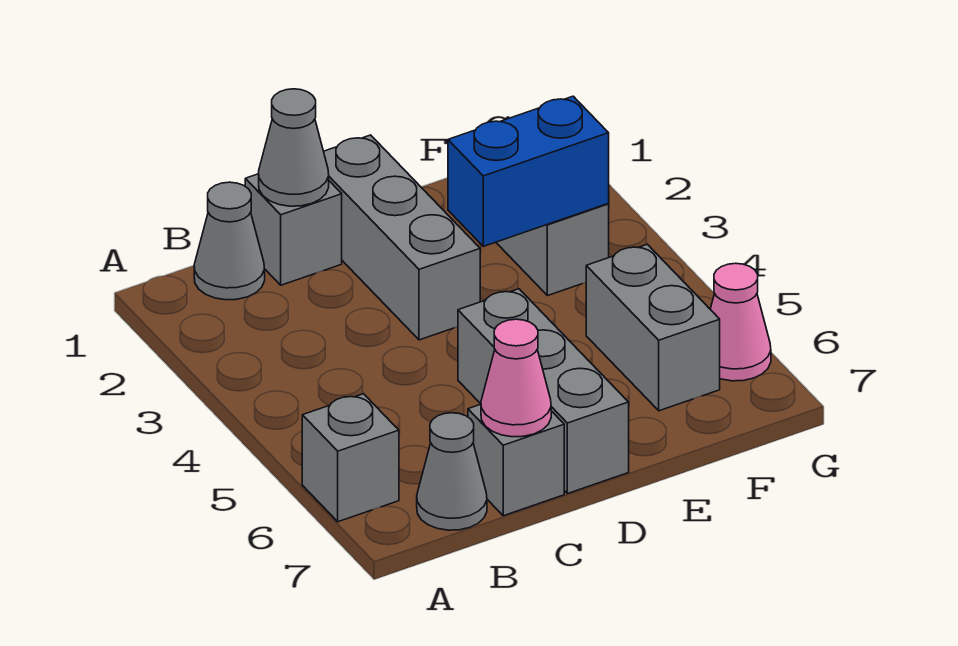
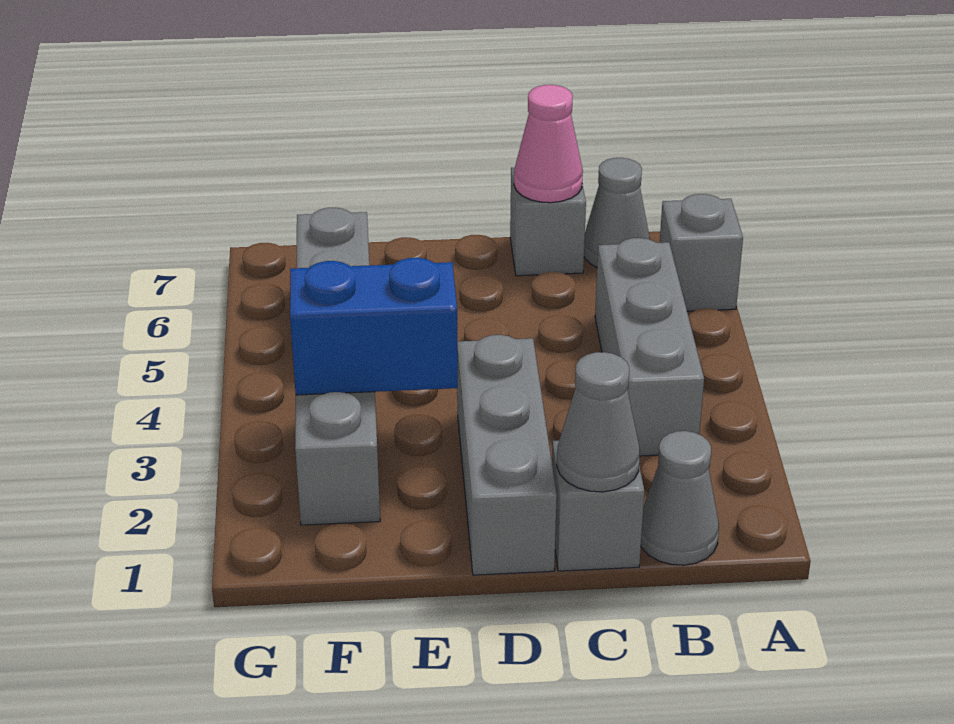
grey brick D5:D7 level 1 -> grey brick B3:B5 level 1
pink cone G6 level 1 -> none

